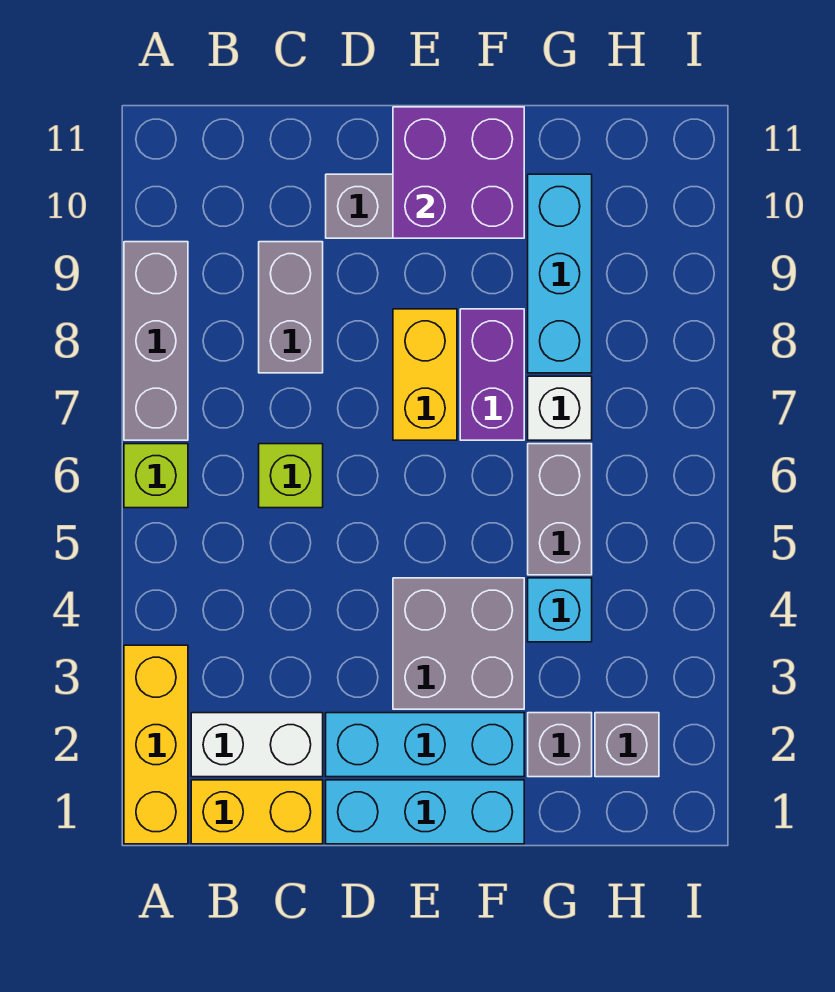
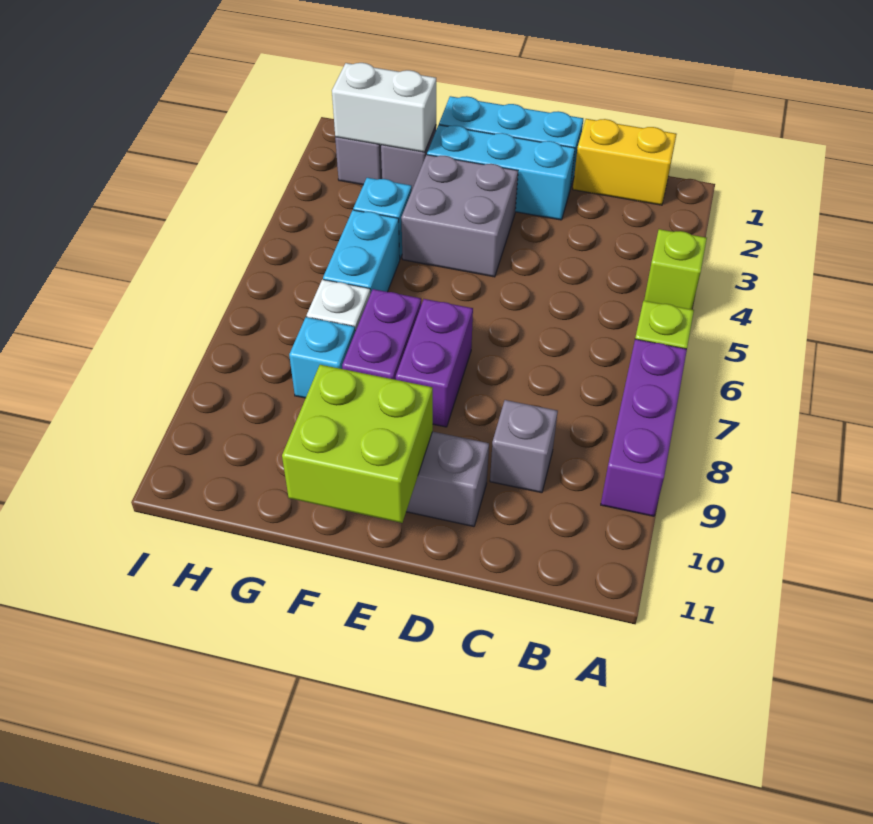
yellow brick A1:A3 level 1 -> none
grey brick A7:A9 level 1 -> purple brick A7:A9 level 1
white brick B2:C2 level 1 -> white brick G2:H2 level 2
lime brick C6 level 1 -> lime brick A4 level 1
grey brick C8:C9 level 1 -> grey brick C9 level 1
yellow brick E7:E8 level 1 -> purple brick E7:E8 level 1
purple brick E10:F11 level 2 -> lime brick E10:F11 level 2
grey brick G5:G6 level 1 -> cyan brick G5:G6 level 1
cyan brick G8:G10 level 1 -> cyan brick G8 level 1

